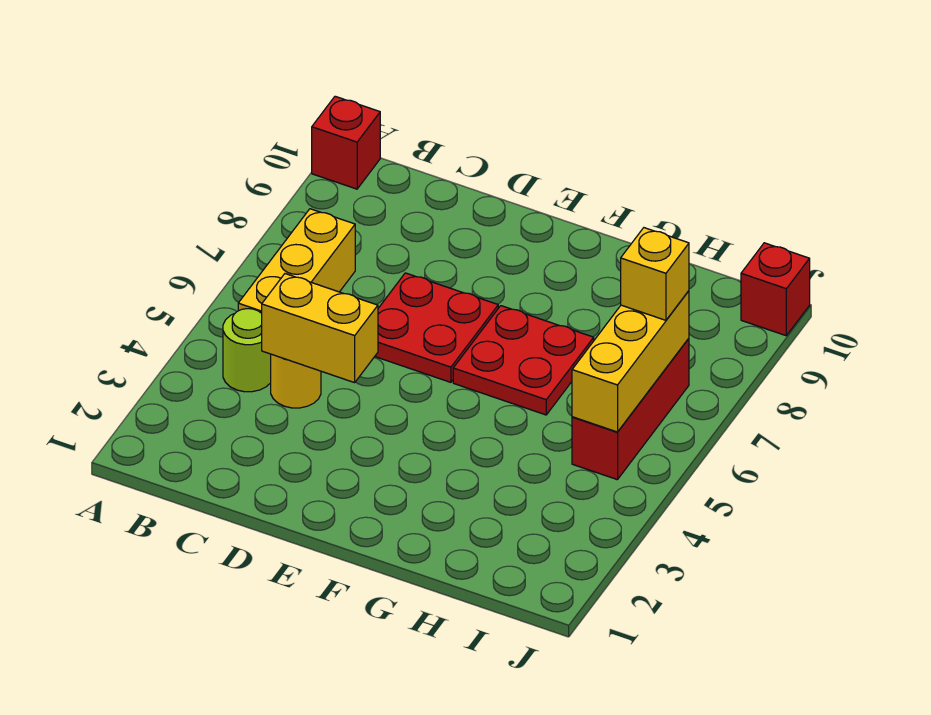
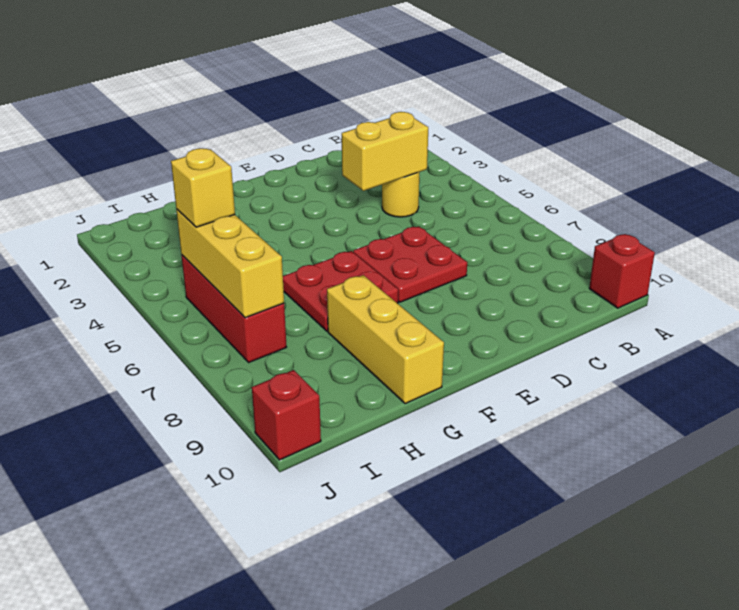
lime round brick B4 level 1 -> none
yellow brick B5:B7 level 1 -> yellow brick G8:G10 level 1
yellow brick I7 level 3 -> yellow brick I5 level 3

